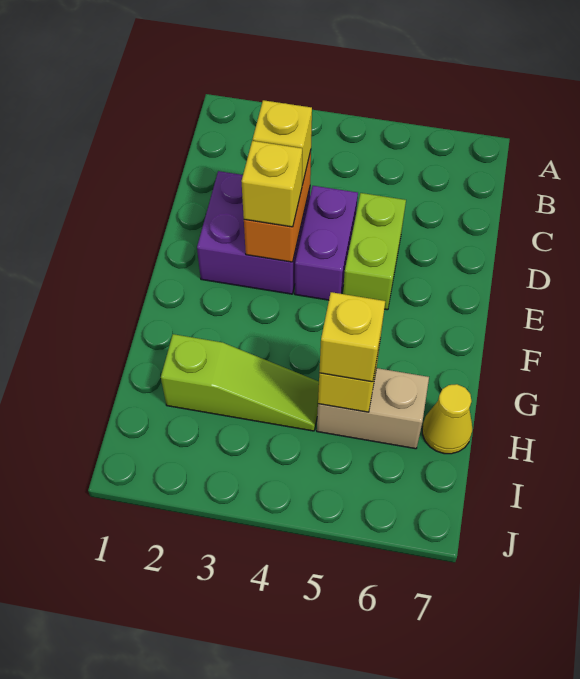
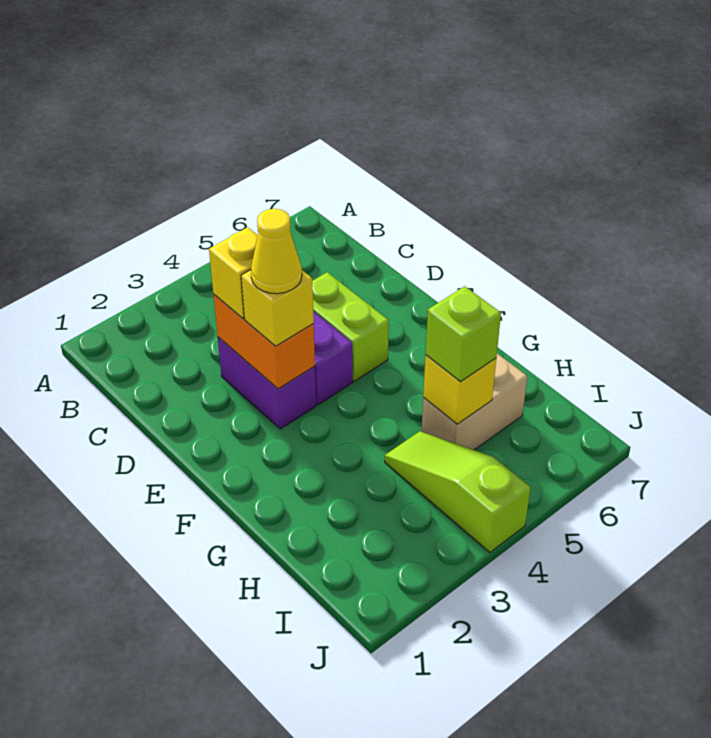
purple brick D2:E3 level 1 -> purple brick D3:E3 level 1
lime slope H2:H4 level 1 top 2 -> lime slope H4:J4 level 1 top J
yellow brick H5 level 3 -> lime brick H5 level 3
yellow cone H7 level 1 -> yellow cone E3 level 4

